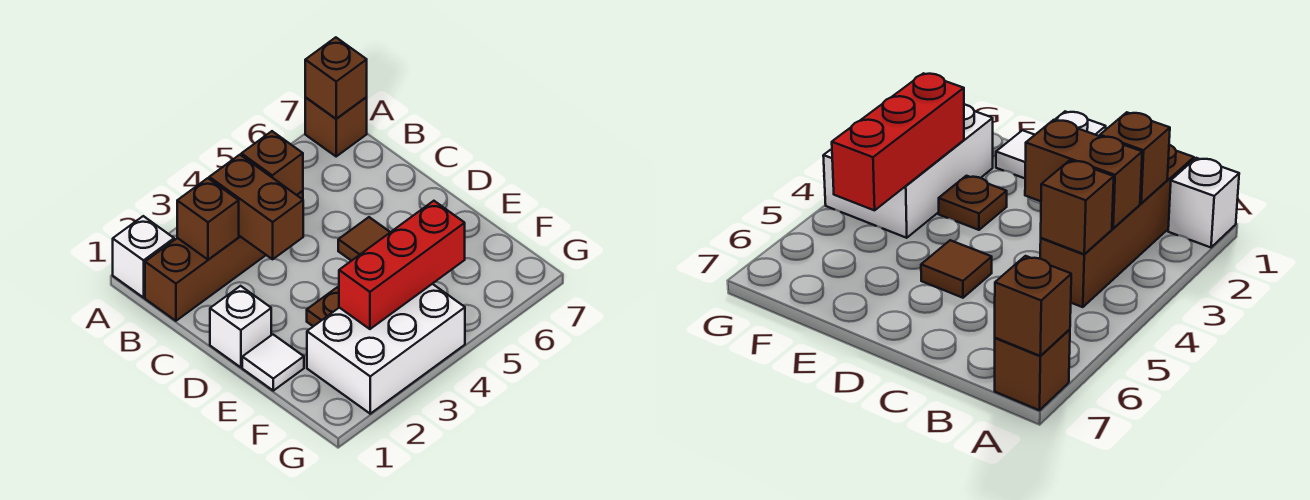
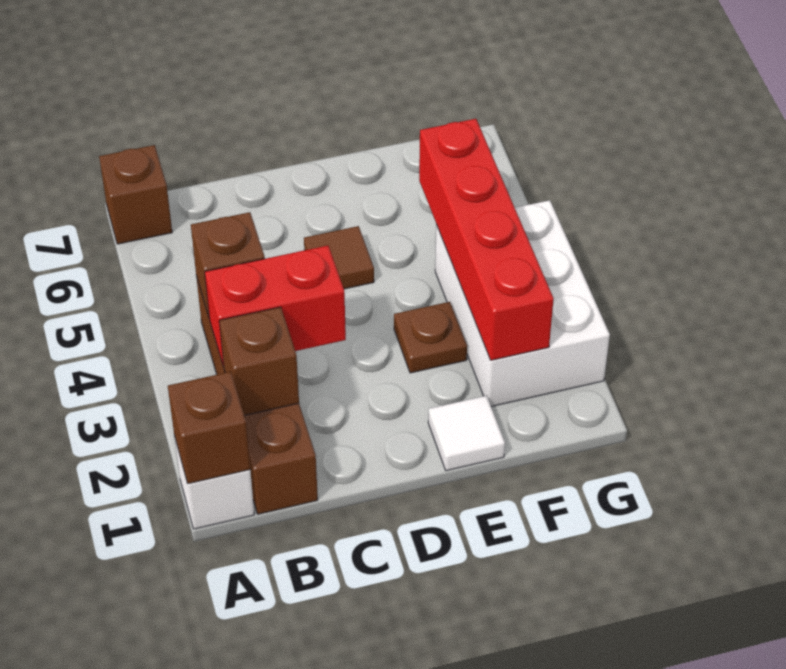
brown brick A7 level 2 -> brown brick A1 level 2
brown brick B3:C3 level 2 -> red brick B3:C3 level 2
white brick D1 level 1 -> none
red brick F3:F5 level 2 -> red brick F2:F5 level 2

